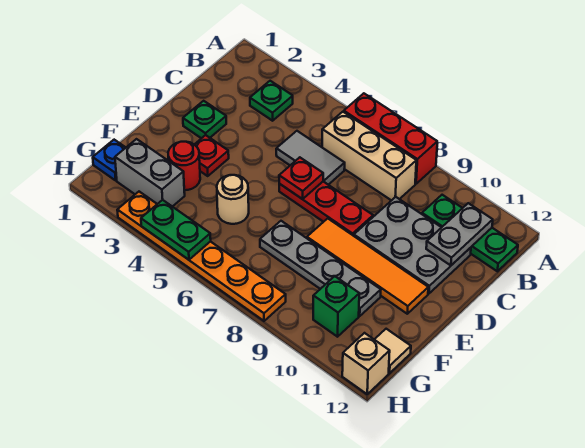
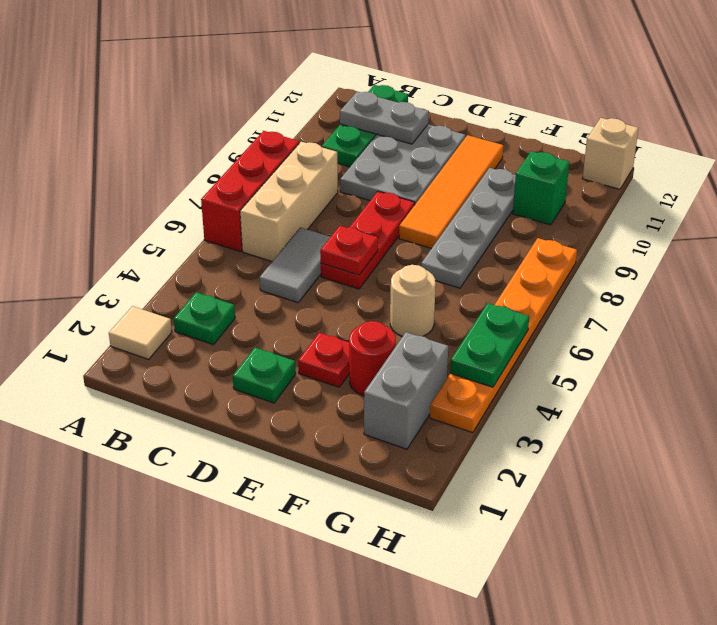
blue plate G1 level 1 -> none
tan tile G12 level 1 -> tan tile A2 level 1

